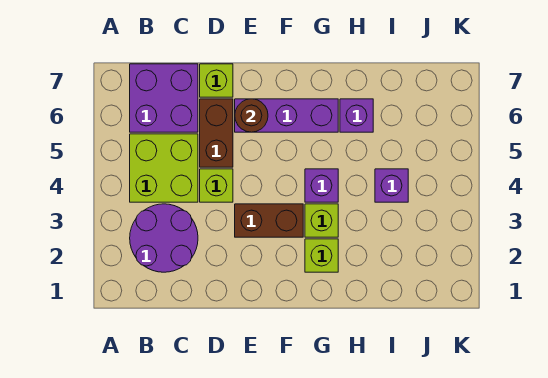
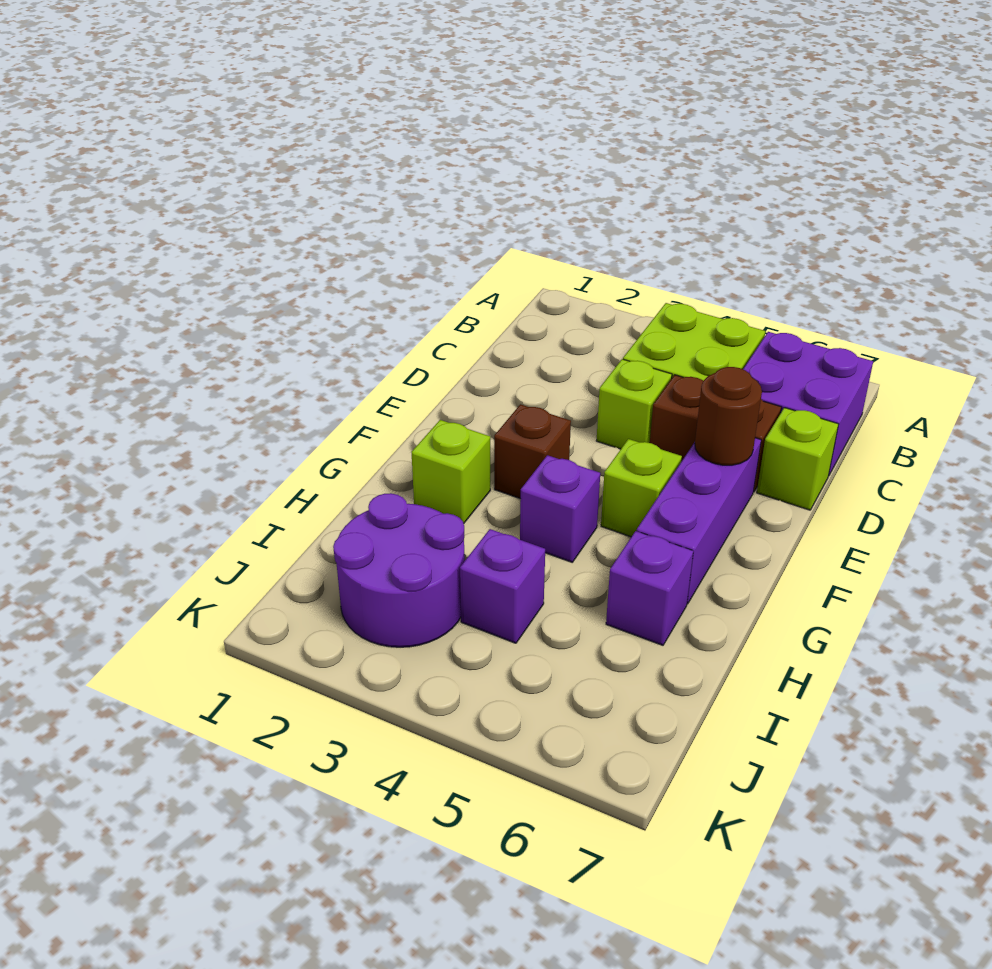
purple round brick B2:C3 level 1 -> purple round brick I2:J3 level 1
brown brick E3:F3 level 1 -> brown brick F3 level 1
lime brick G3 level 1 -> lime brick F5 level 1

